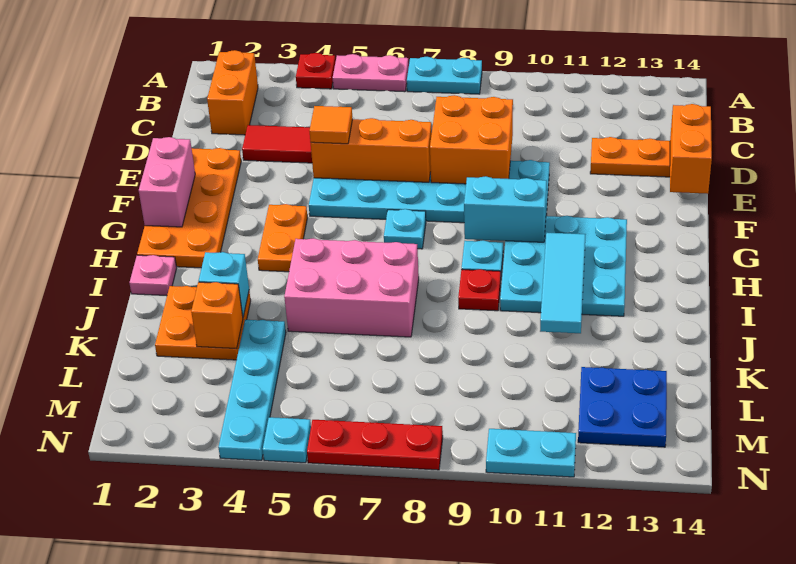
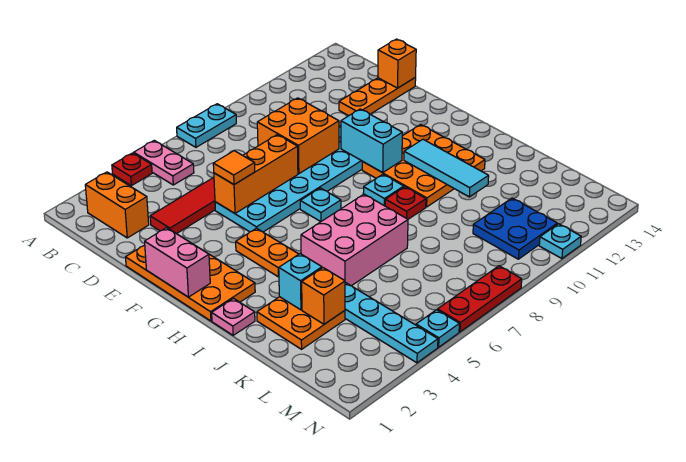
pink plate A5:A6 level 1 -> pink plate A5:B5 level 1
orange brick D14:E14 level 2 -> orange brick D14 level 2
cyan brick G9:G10 level 2 -> cyan brick F10:G10 level 2
cyan plate G10:I12 level 1 -> orange plate G10:I12 level 1
blue plate L12:M13 level 1 -> blue plate L10:M11 level 1
cyan plate N10:N11 level 1 -> cyan plate N11 level 1

